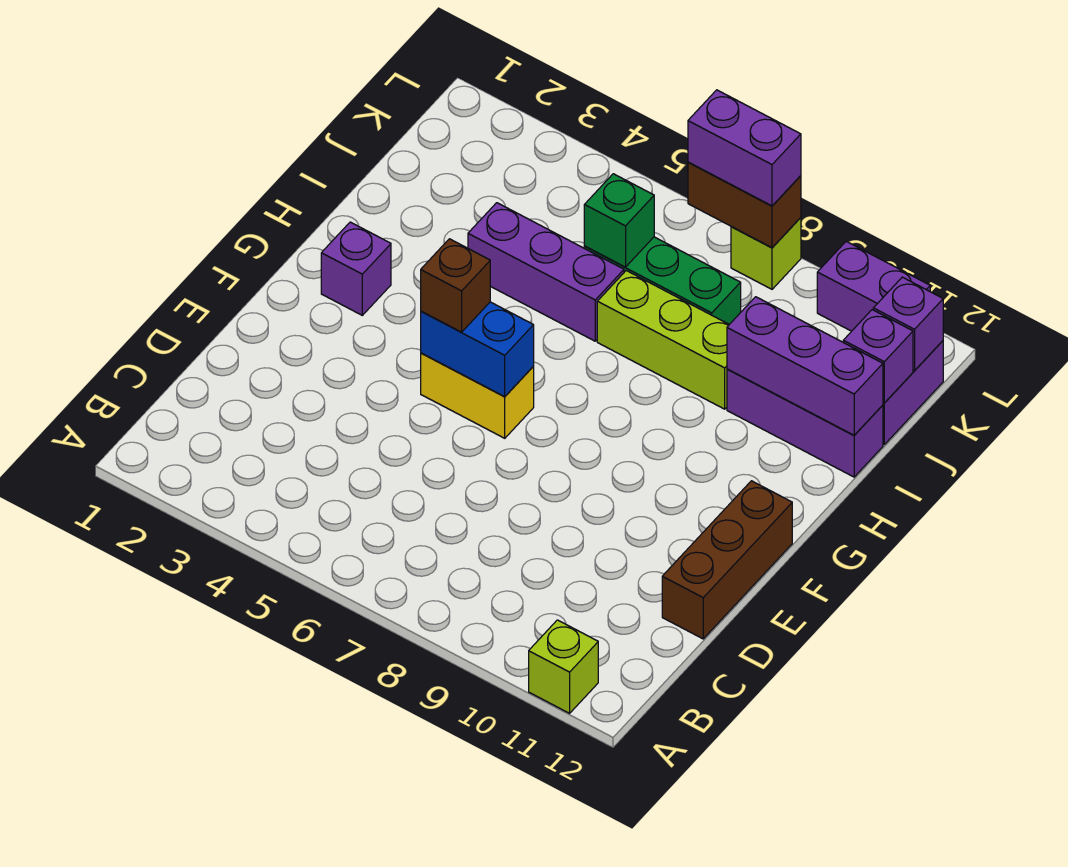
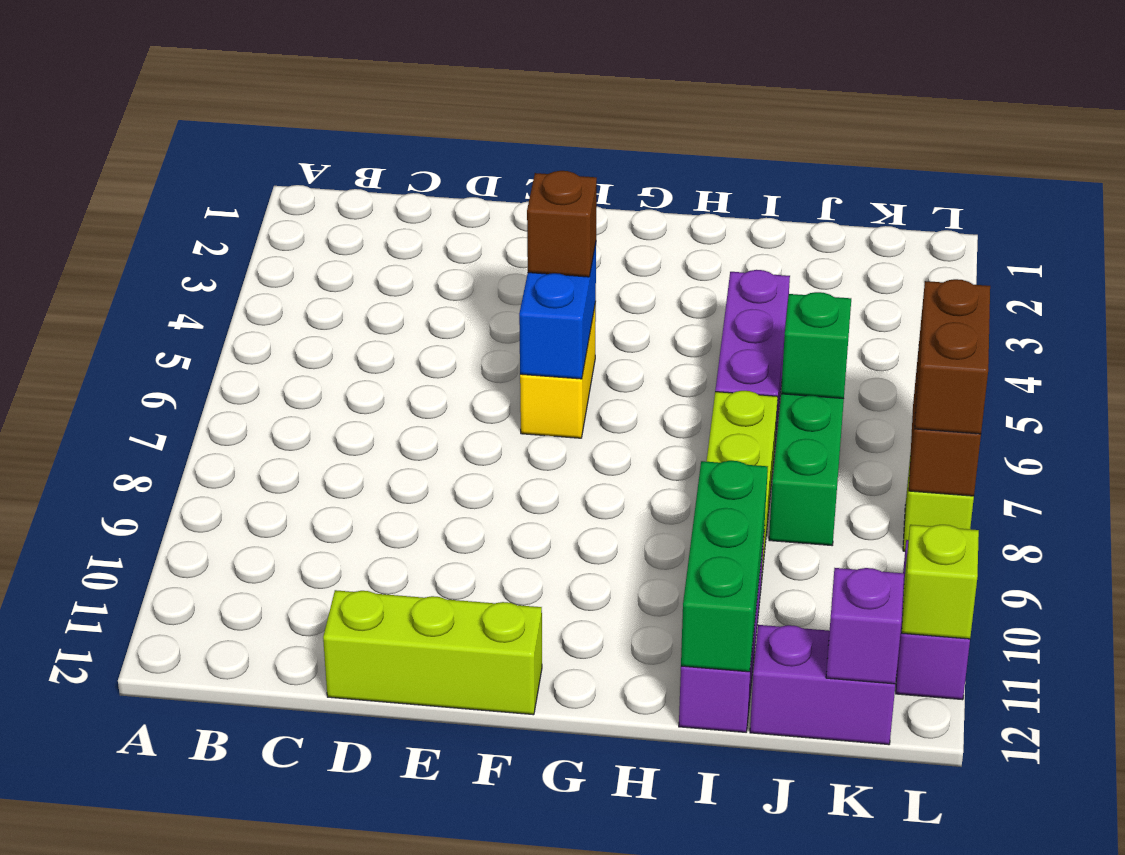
lime brick A11 level 1 -> lime brick L11 level 2
brown brick D12:F12 level 1 -> lime brick D12:F12 level 1
purple brick G2 level 1 -> none
purple brick I10:I12 level 2 -> green brick I10:I12 level 2
purple brick J12 level 2 -> none
purple brick L7:L8 level 3 -> brown brick L7:L8 level 3

